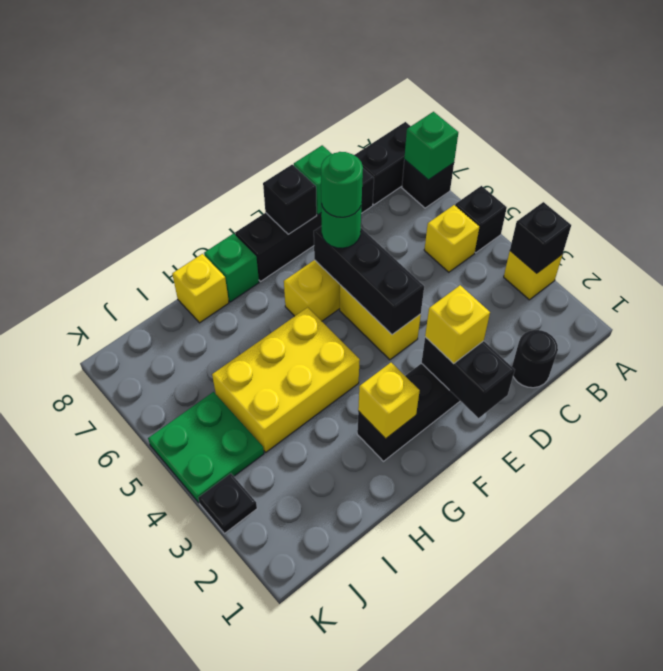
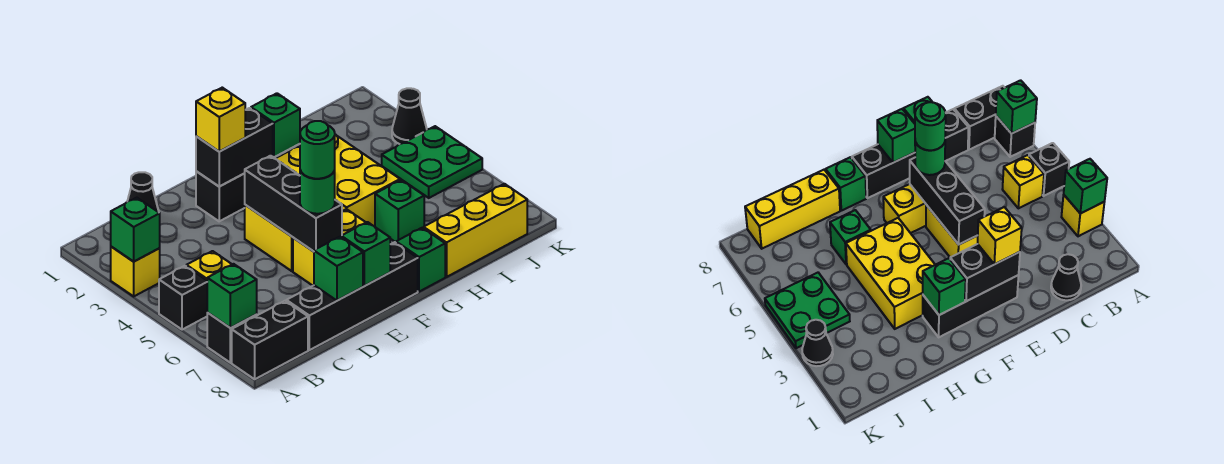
black brick A3 level 2 -> green brick A3 level 2
black round brick C1 level 1 -> black cone C1 level 1
black brick E1:E2 level 2 -> black brick E2:F2 level 2
black brick E8 level 2 -> green brick E8 level 2
yellow brick G2 level 2 -> green brick G2 level 2
yellow brick G4:I5 level 1 -> yellow brick G3:H5 level 1
none -> green brick H6 level 1
yellow brick H8 level 1 -> yellow brick H8:J8 level 1
black plate K3 level 1 -> black cone K3 level 1

